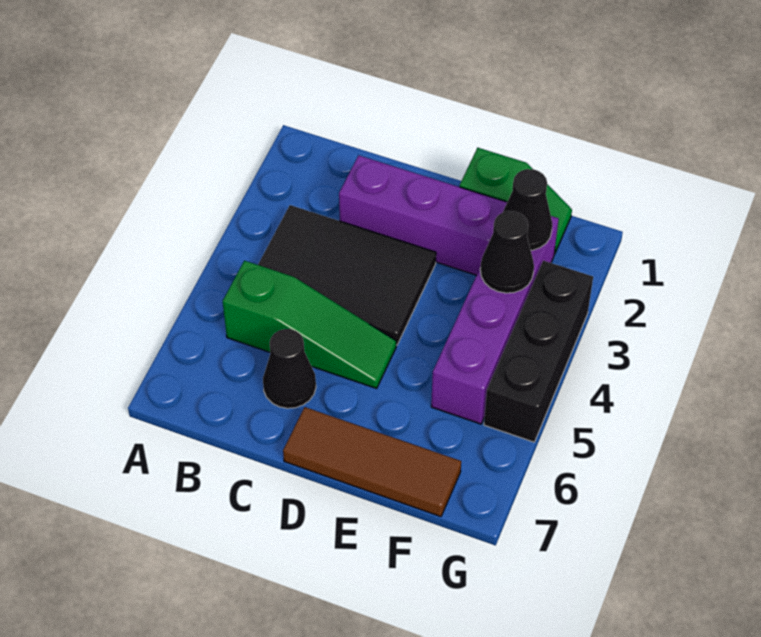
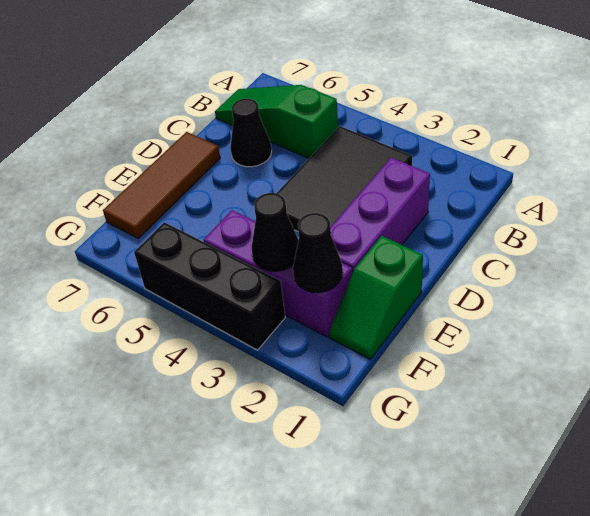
green slope B5:D5 level 1 top B -> green slope B5:B7 level 1 top 5
purple brick F2:F5 level 1 -> purple brick F2:F4 level 1

